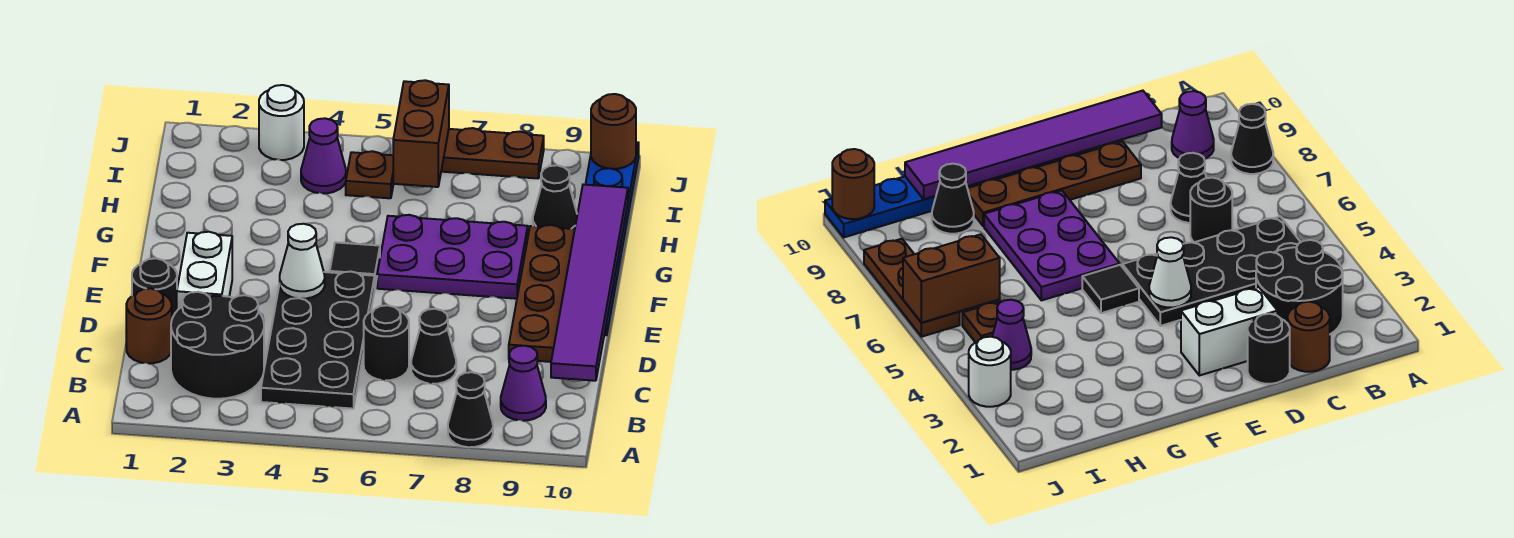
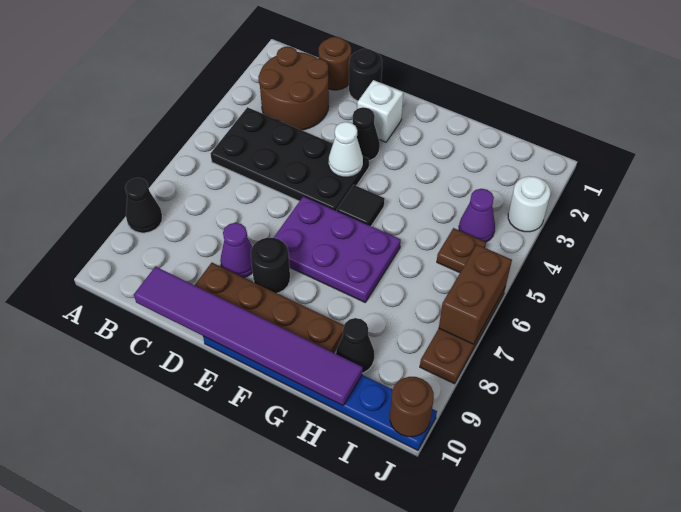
black round brick B2:C3 level 1 -> brown round brick B2:C3 level 1
purple cone B9 level 1 -> purple cone D8 level 1
black round brick C6 level 1 -> black round brick E8 level 1
black cone C7 level 1 -> black cone E3 level 1
white brick D2:E2 level 1 -> white brick E2 level 1
purple plate F6:G8 level 1 -> purple plate E6:G7 level 1
brown brick I6:J6 level 2 -> brown brick J6:J7 level 2

